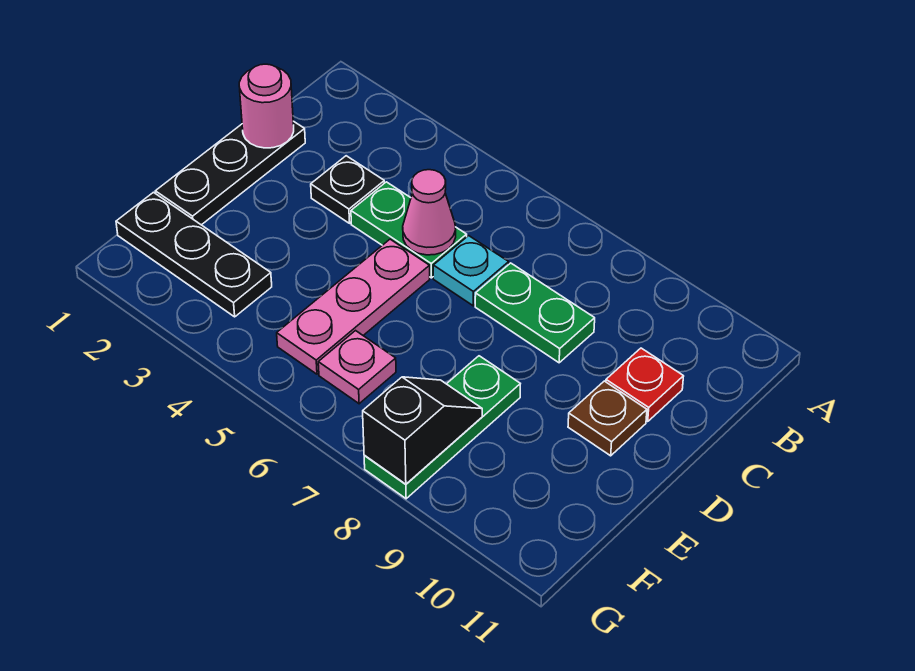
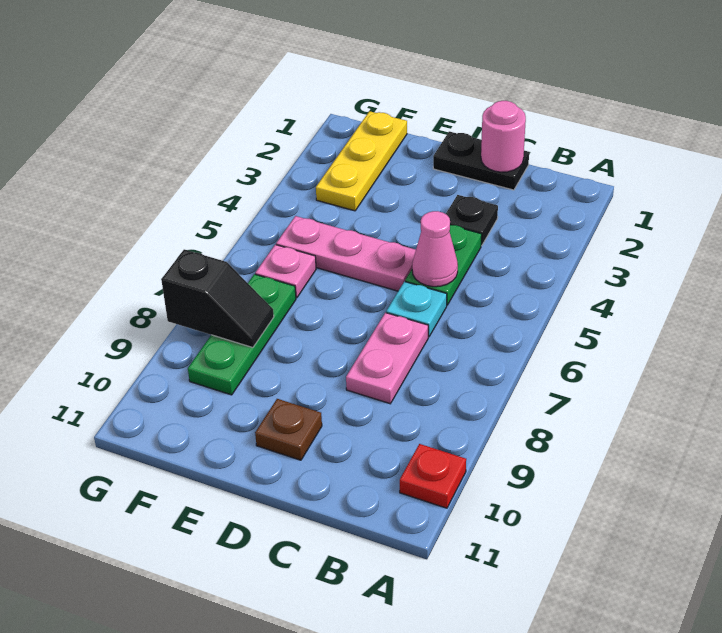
black plate C1:E1 level 1 -> black plate C1:D1 level 1
green plate C7:C8 level 1 -> pink plate C7:C8 level 1
red plate C10 level 1 -> red plate A10 level 1
green plate E8:G8 level 1 -> green plate F7:F9 level 1
black plate F1:F3 level 1 -> yellow plate F1:F3 level 1

